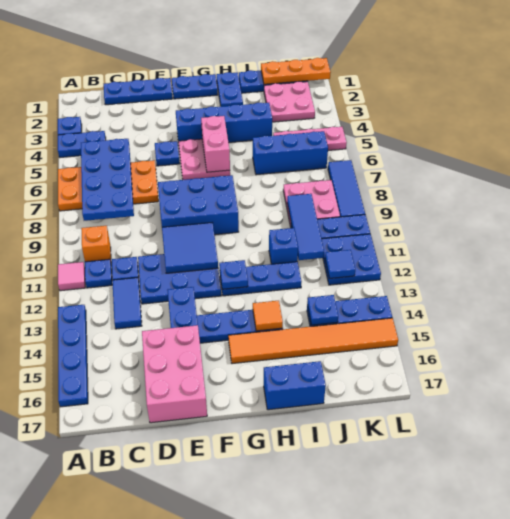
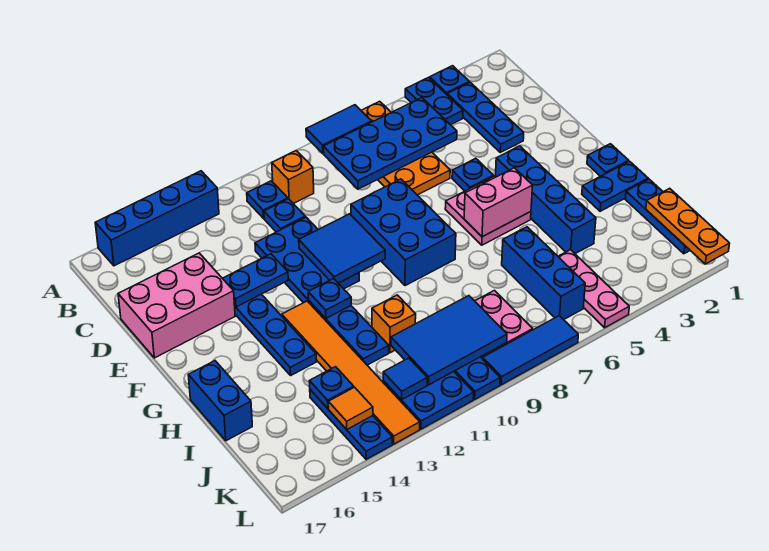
pink tile A11 level 1 -> none
blue plate A13:A16 level 1 -> blue brick A13:A16 level 1
blue plate C1:E1 level 1 -> blue plate B3:D3 level 1
blue tile C12:C13 level 1 -> blue tile A7:A8 level 2
blue plate F1:G1 level 1 -> blue plate G1 level 1
orange tile G15:L15 level 1 -> orange tile G13:L13 level 1
orange tile H14 level 2 -> orange tile K14 level 2
blue brick I11 level 1 -> orange brick I11 level 1
pink plate J2:K3 level 1 -> none
blue tile J9:J11 level 2 -> blue tile J9:K11 level 2

